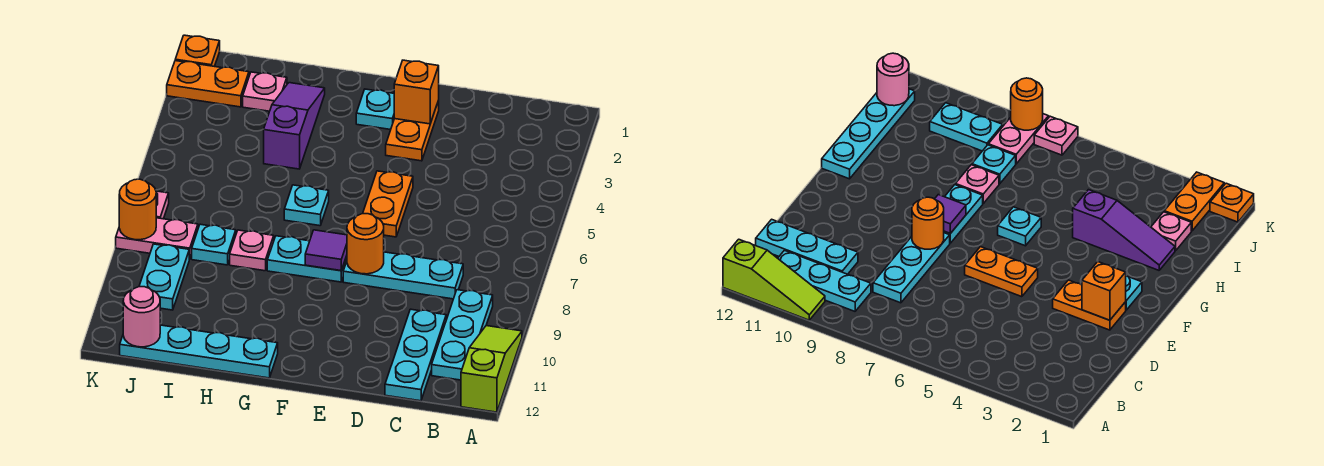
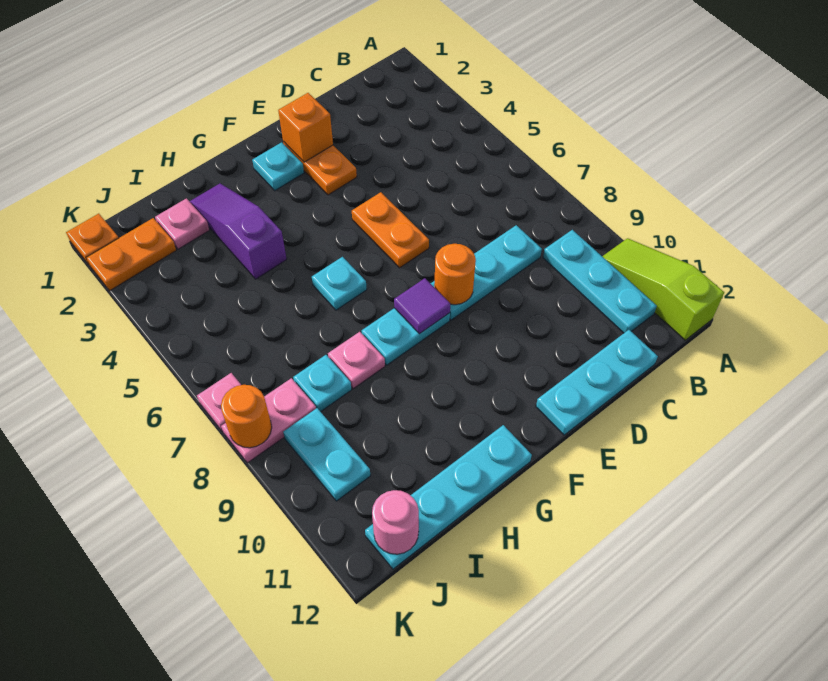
cyan plate C10:C12 level 1 -> cyan plate C12:E12 level 1

